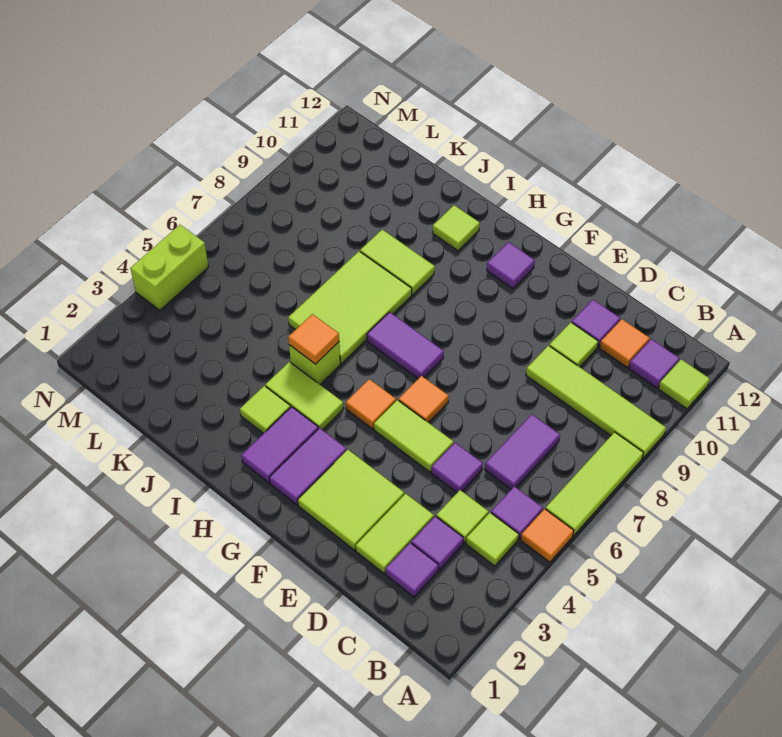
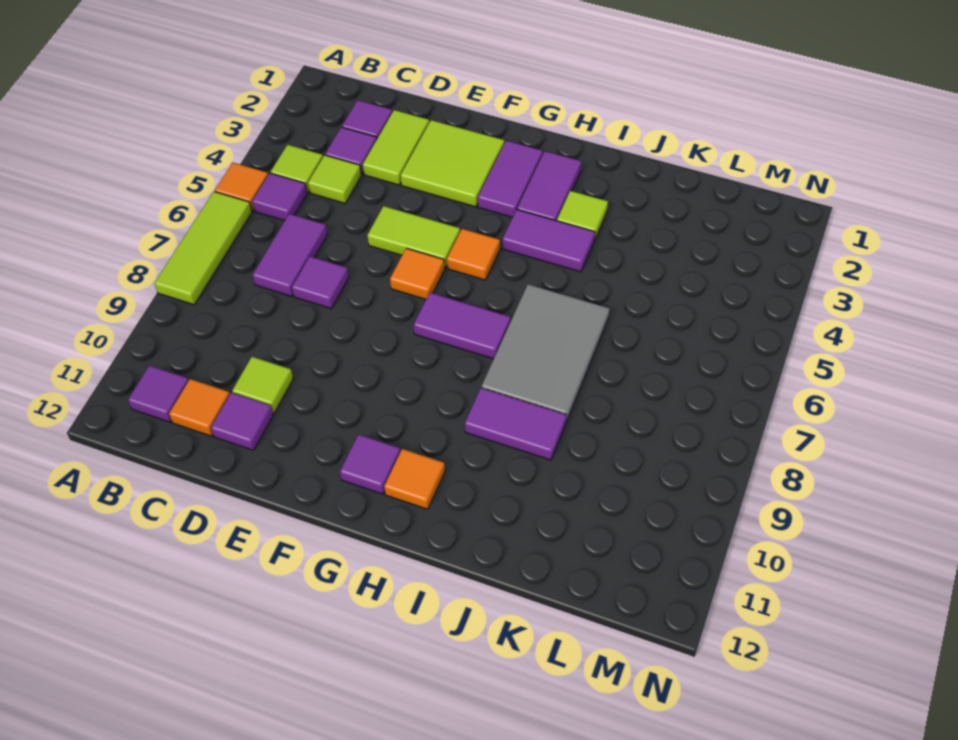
lime tile A9:D9 level 1 -> none
lime tile A11 level 1 -> none
purple tile D5 level 1 -> purple tile D7 level 1
lime tile H4:I4 level 1 -> purple tile H4:I4 level 1
lime brick I5 level 1 -> none
orange tile I5 level 2 -> orange tile H11 level 1
lime tile I6:J8 level 1 -> grey tile I6:J8 level 1
lime tile I9:J9 level 1 -> purple tile I9:J9 level 1
lime tile I11 level 1 -> none
lime brick N4:N5 level 1 -> none

